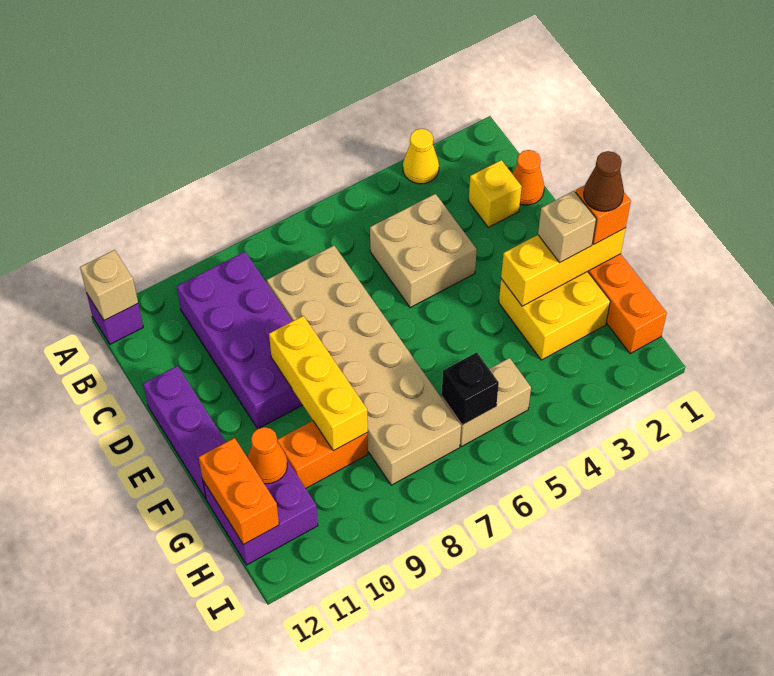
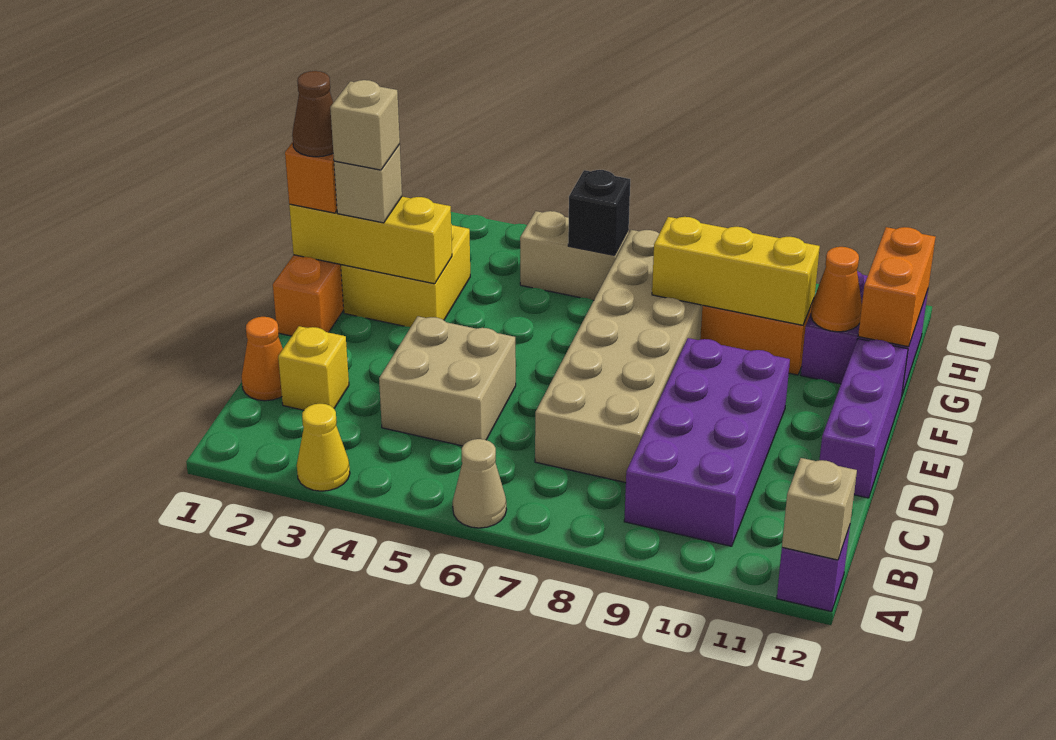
none -> tan cone A6 level 1
yellow brick E9:G9 level 2 -> yellow brick G8:G10 level 2
none -> tan brick F2 level 4

